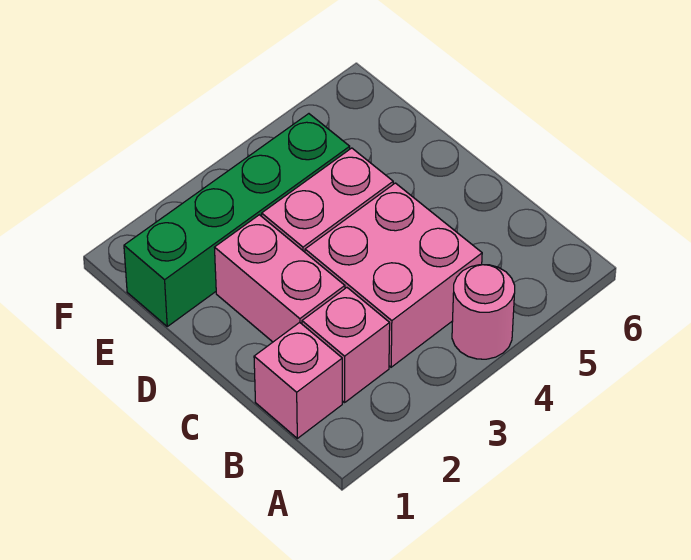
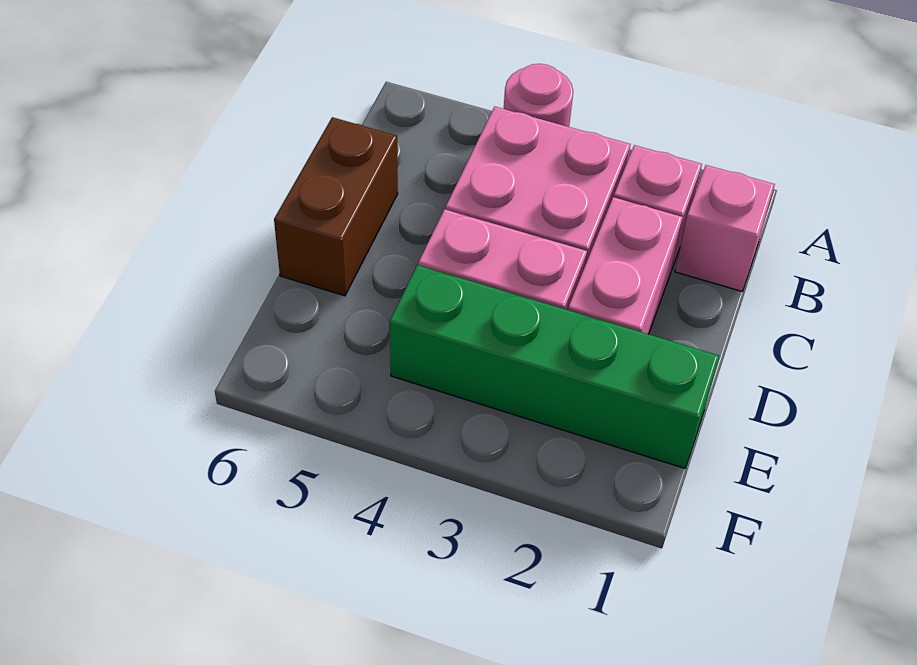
none -> brown brick C6:D6 level 1

